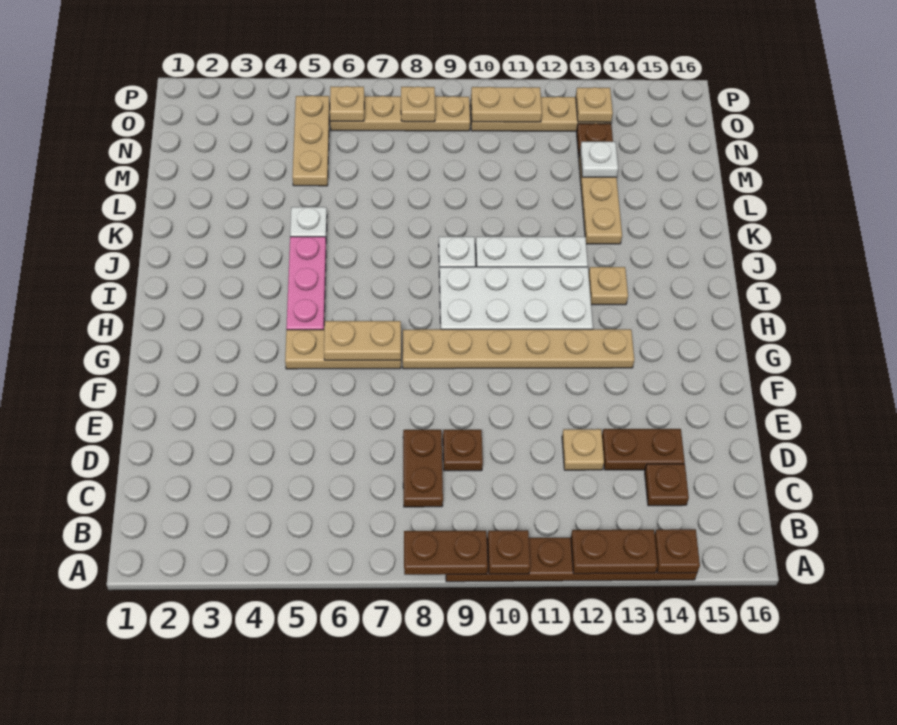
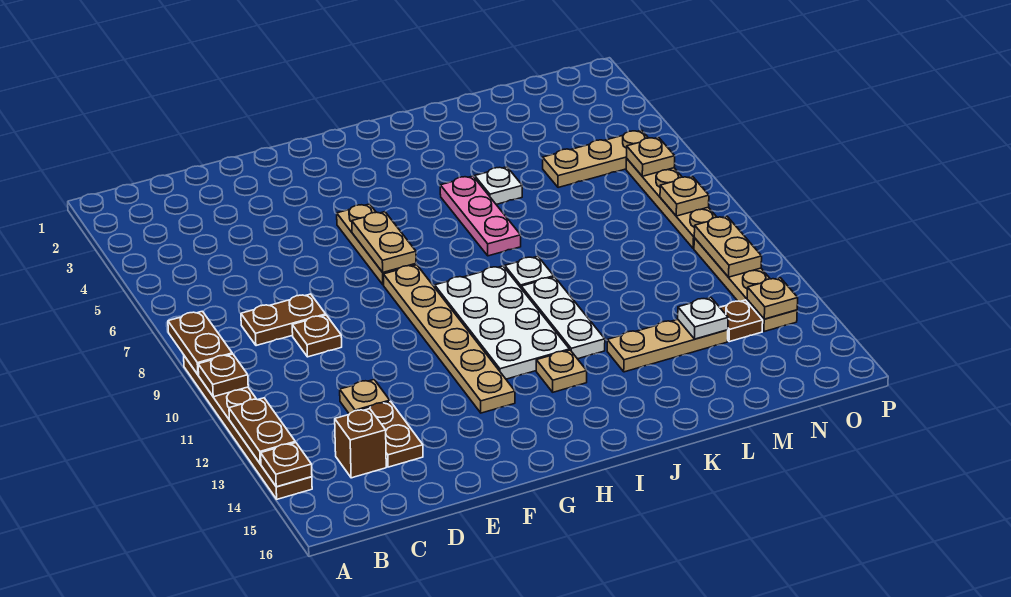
brown plate C14 level 1 -> brown brick C14 level 1
pink plate H5:J5 level 1 -> pink plate J5:J7 level 1

